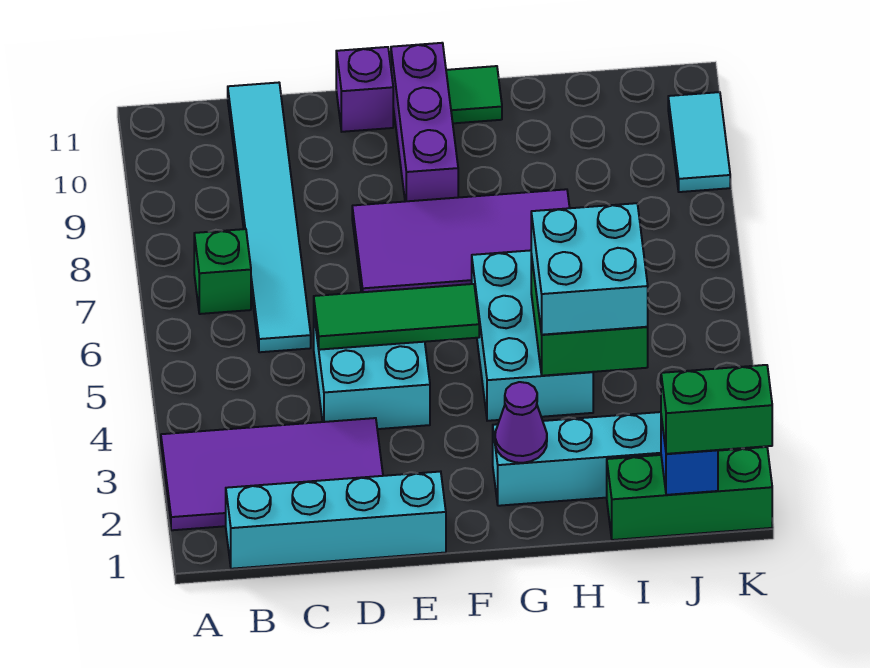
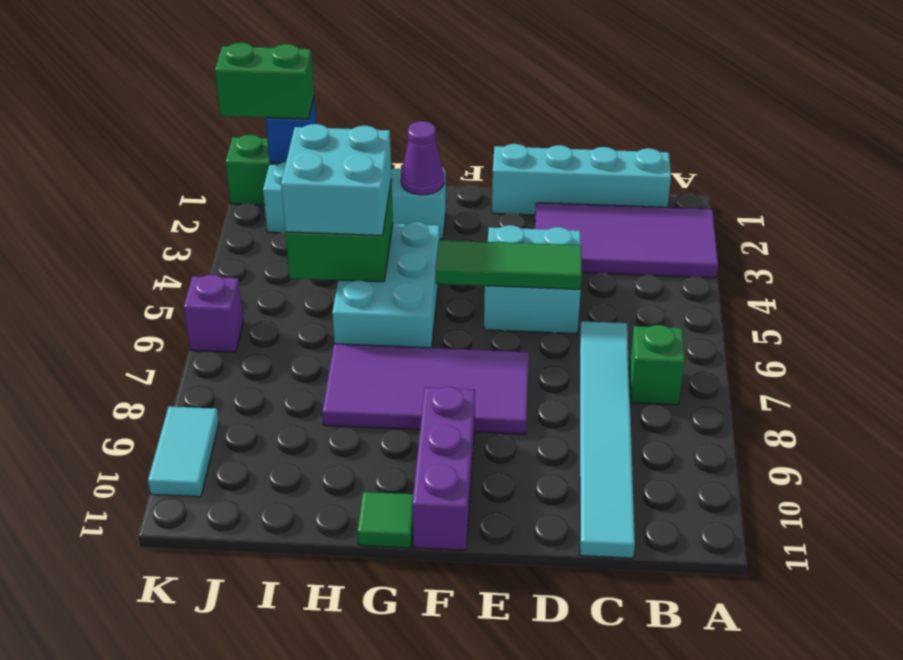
purple brick E11 level 1 -> purple brick K6 level 1

